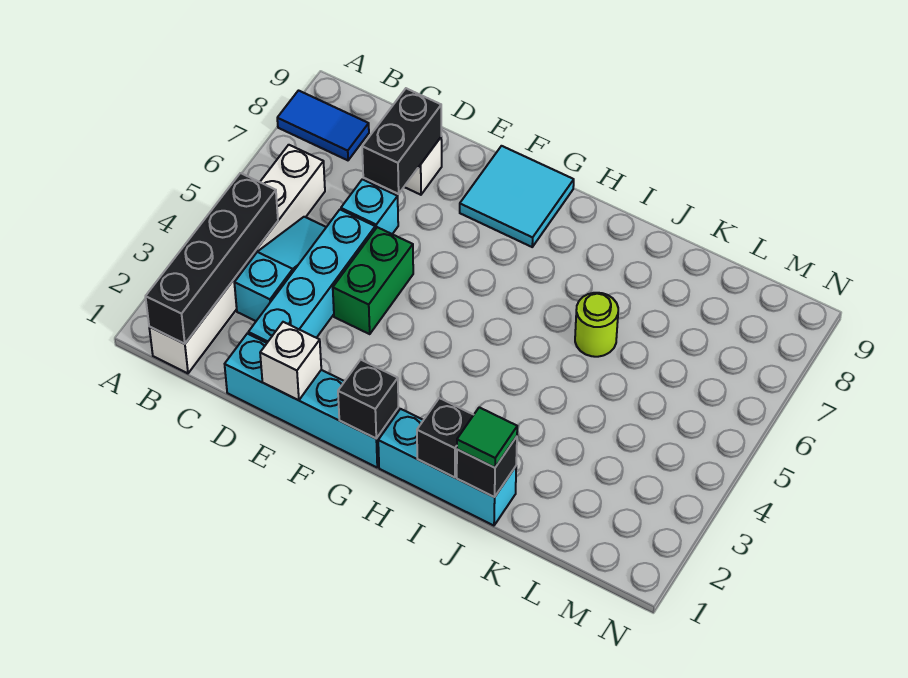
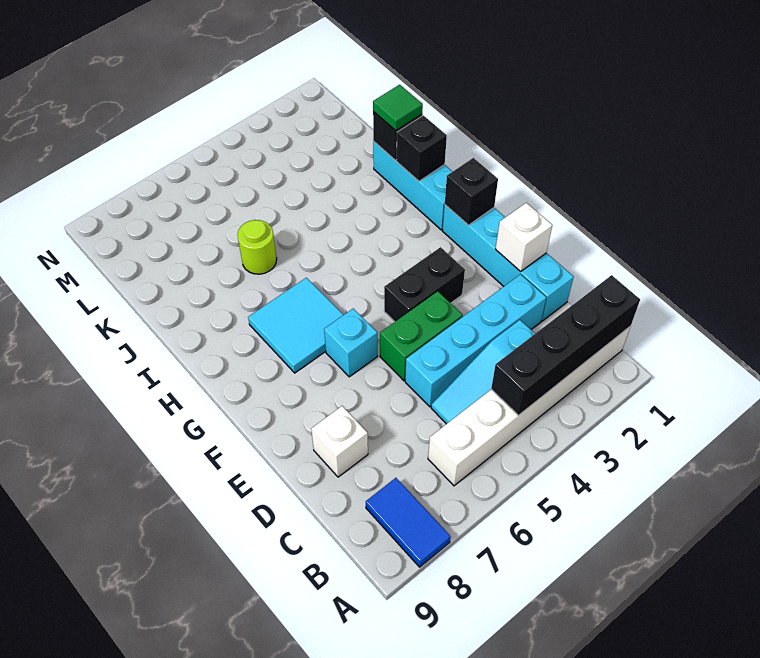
cyan brick D6 level 1 -> cyan brick F6 level 1
black brick D7:D8 level 2 -> black brick F3:F4 level 1
cyan tile F8:G9 level 1 -> cyan tile G6:H7 level 1

